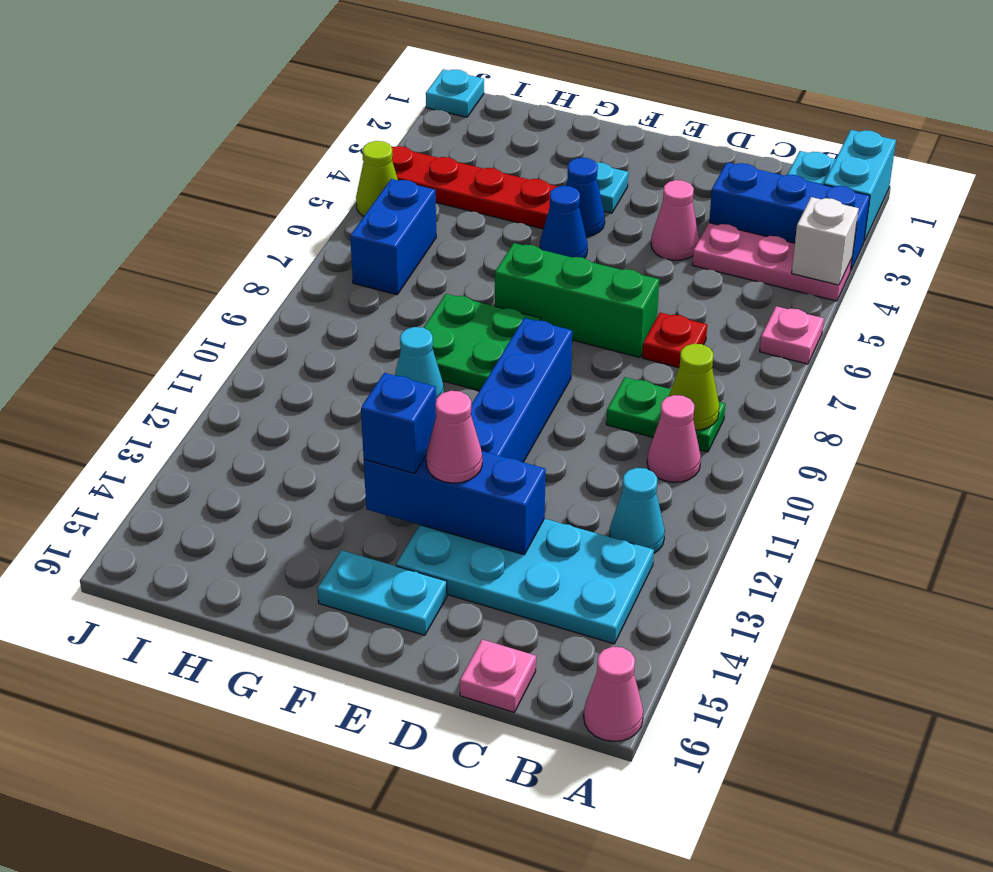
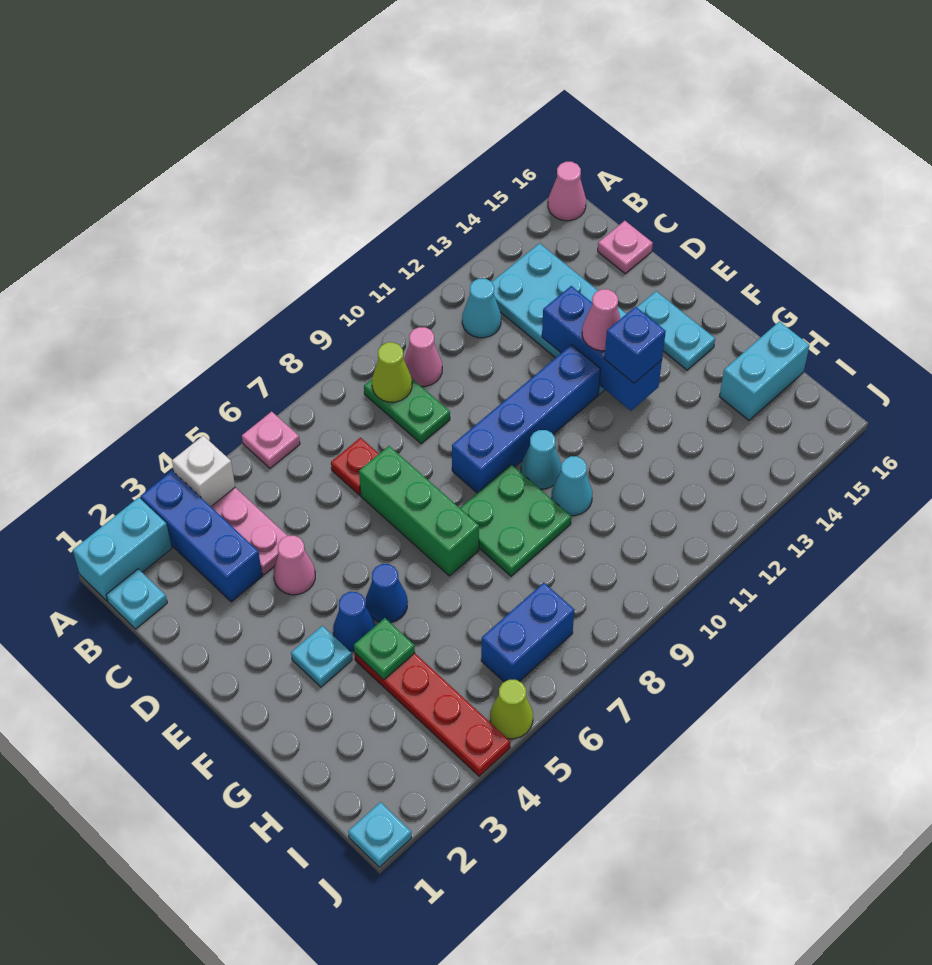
none -> cyan cone F10 level 1
none -> green plate G4 level 2
none -> cyan brick H15:H16 level 1

